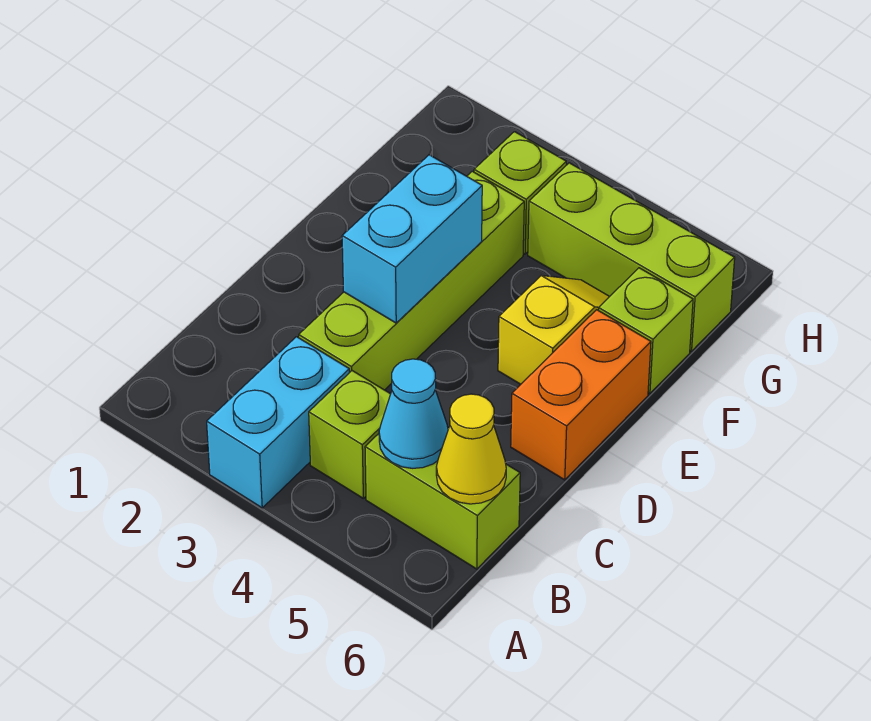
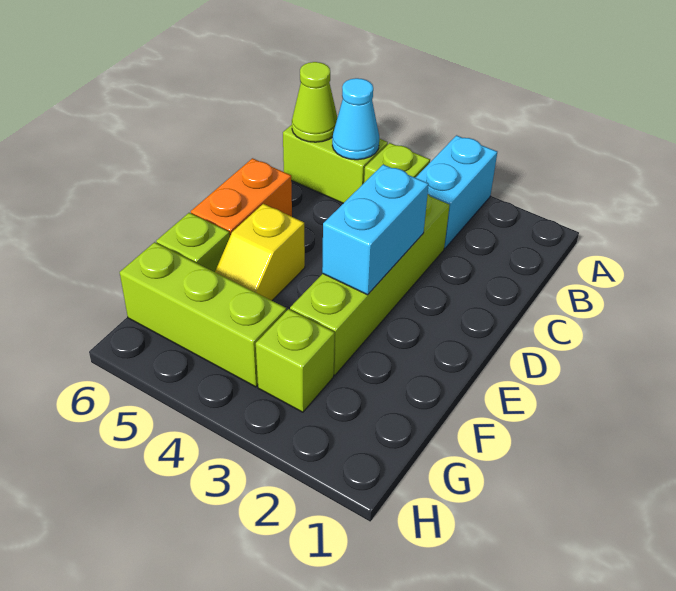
yellow cone B6 level 2 -> lime cone B6 level 2

